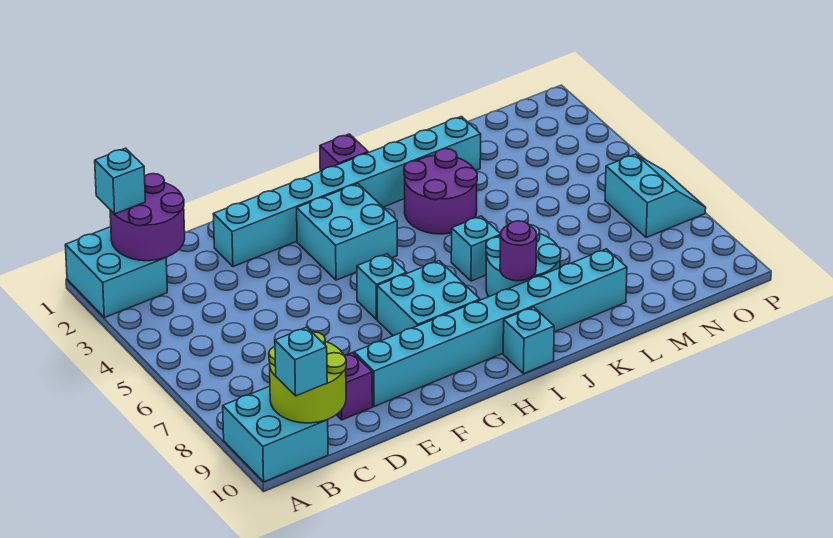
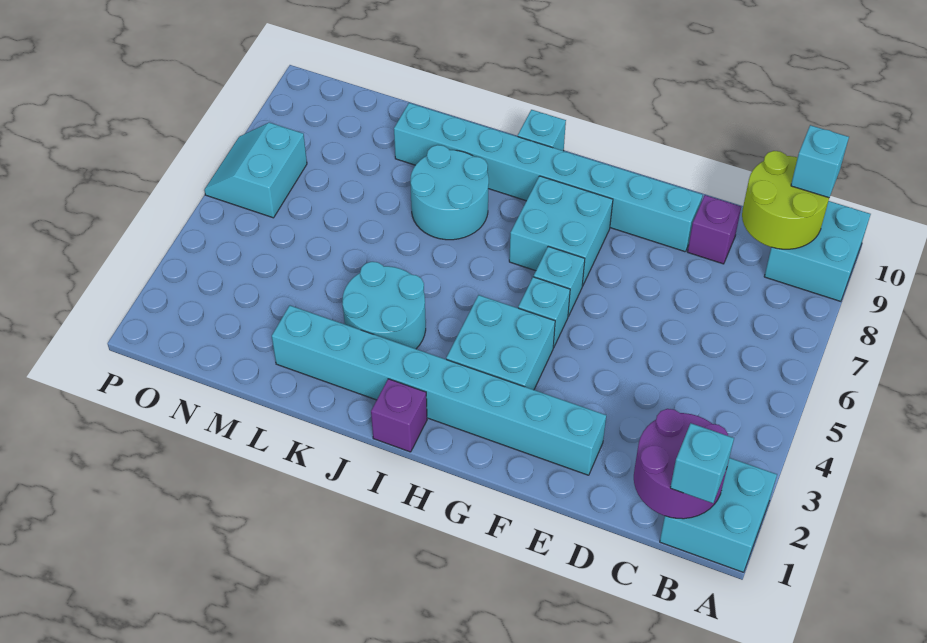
purple round brick J3:K4 level 1 -> cyan round brick J3:K4 level 1
cyan brick J6 level 1 -> cyan brick G5 level 1
purple round brick J8 level 2 -> none

